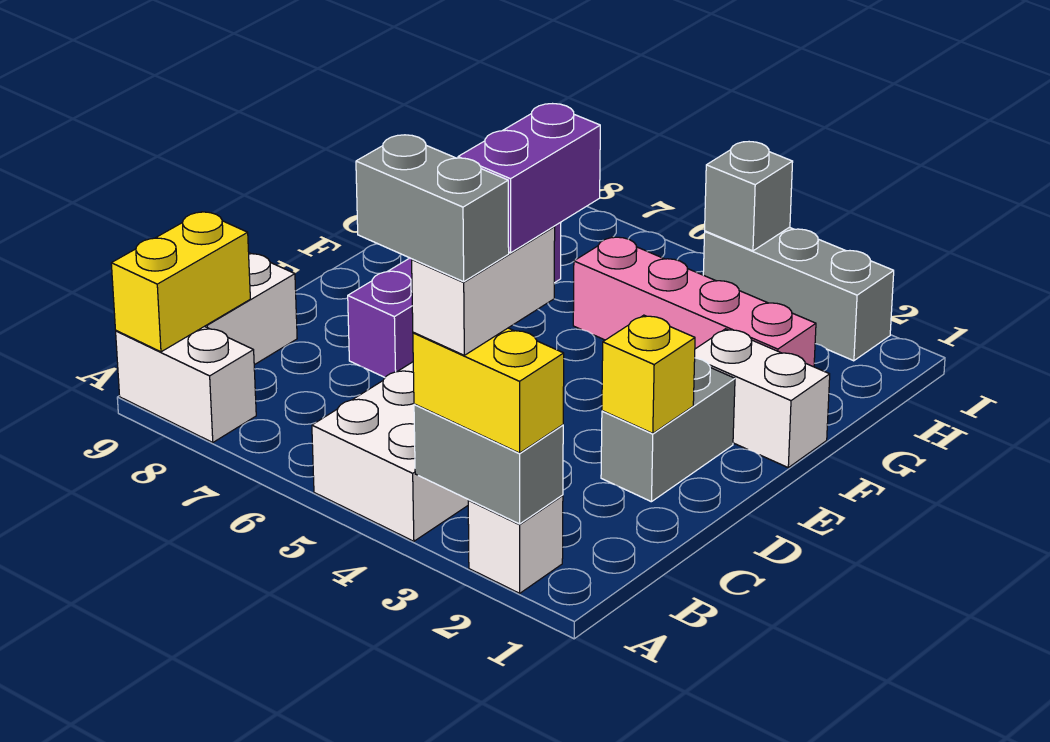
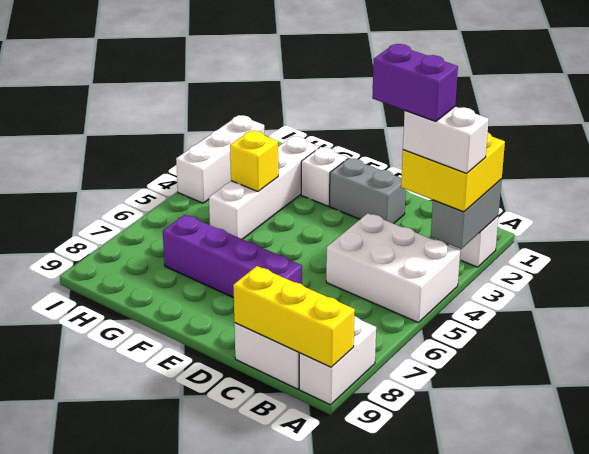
yellow brick A2:A3 level 3 -> yellow brick A2:B3 level 3
grey brick A3:A4 level 5 -> none
yellow brick A9:B9 level 2 -> yellow brick A9:C9 level 2
yellow brick D2 level 2 -> yellow brick G4 level 2
white brick F1:F2 level 1 -> white brick F2 level 1
pink brick G2:G5 level 1 -> white brick G2:G5 level 1
grey brick I2:I4 level 1 -> white brick I2:I4 level 1
grey brick I4 level 2 -> none

